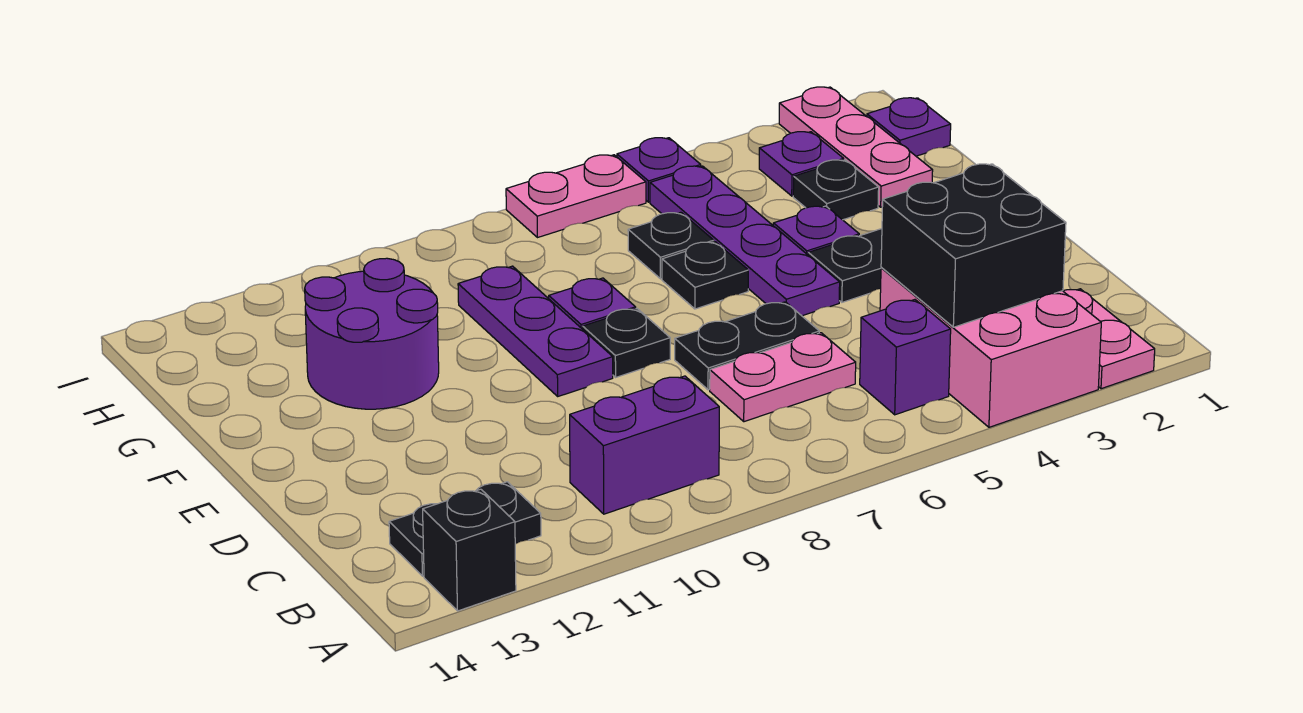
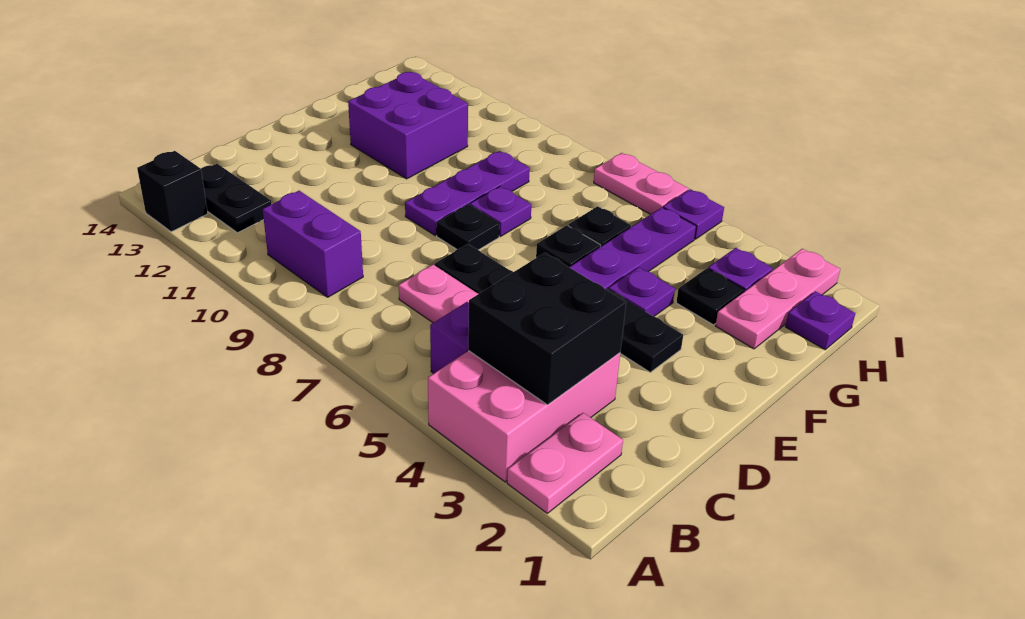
purple round brick F11:G12 level 1 -> purple brick F11:G12 level 1

